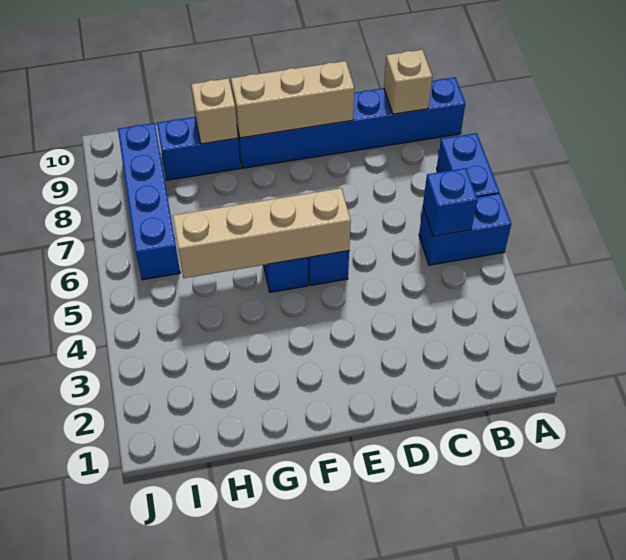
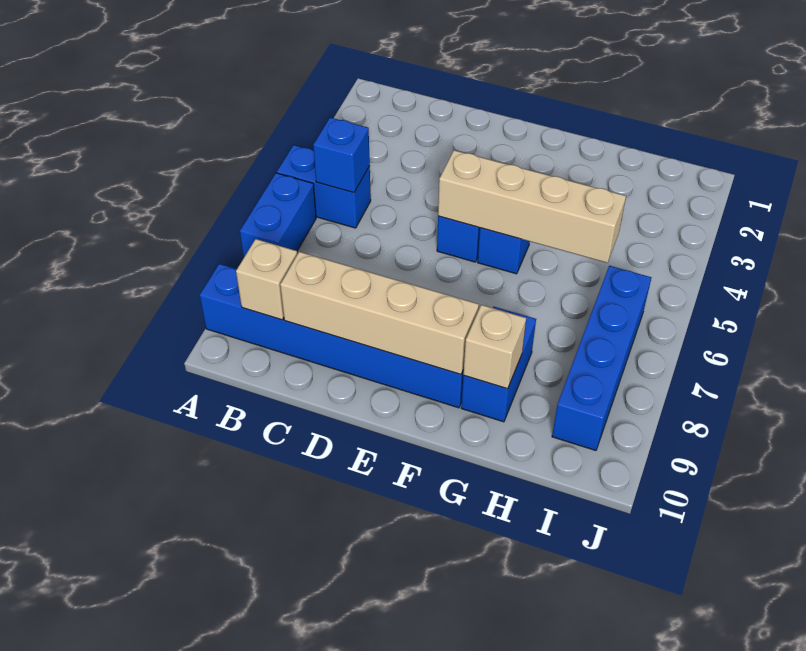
tan brick D9:F9 level 2 -> tan brick C9:F9 level 2
blue brick G9:H9 level 1 -> blue brick G8:G9 level 1

